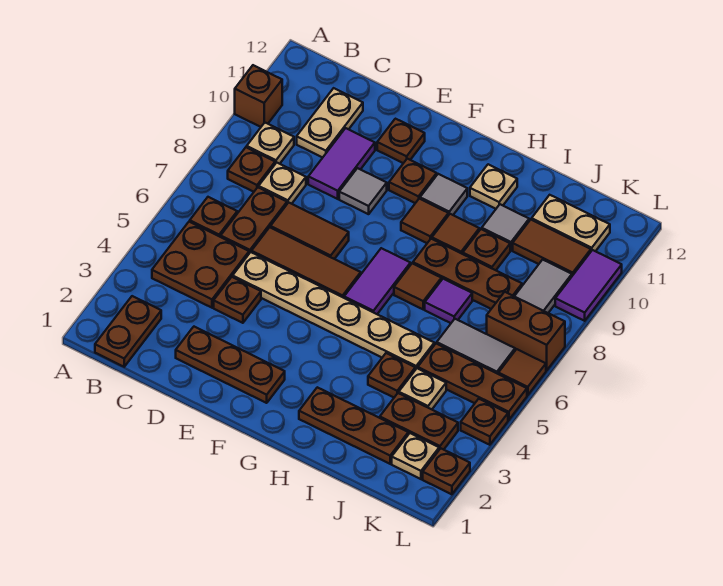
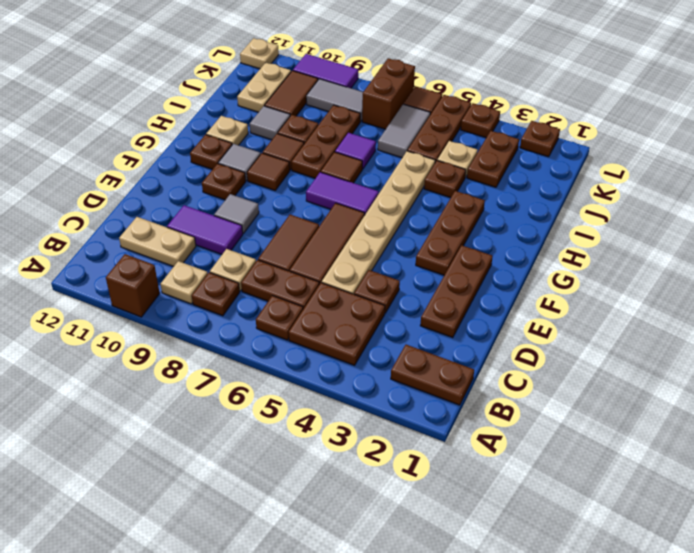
brown plate E11 level 1 -> brown plate G11 level 1
brown plate H2:J2 level 1 -> brown plate F3:H3 level 1
tan plate K2 level 1 -> tan plate L12 level 1

